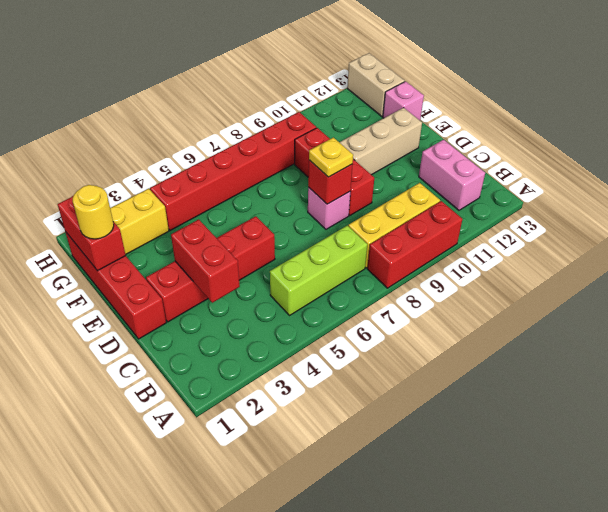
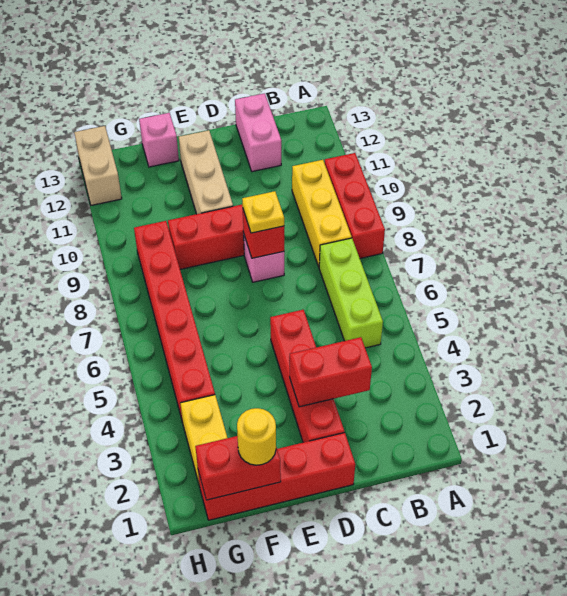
pink brick B12:C12 level 1 -> pink brick C12:C13 level 1
tan brick G13:H13 level 1 -> tan brick H12:H13 level 1

